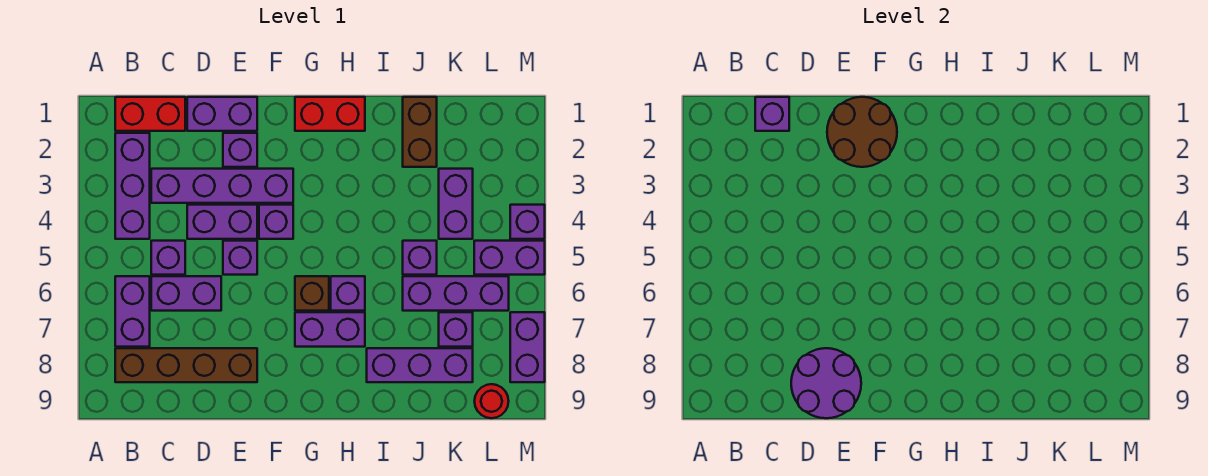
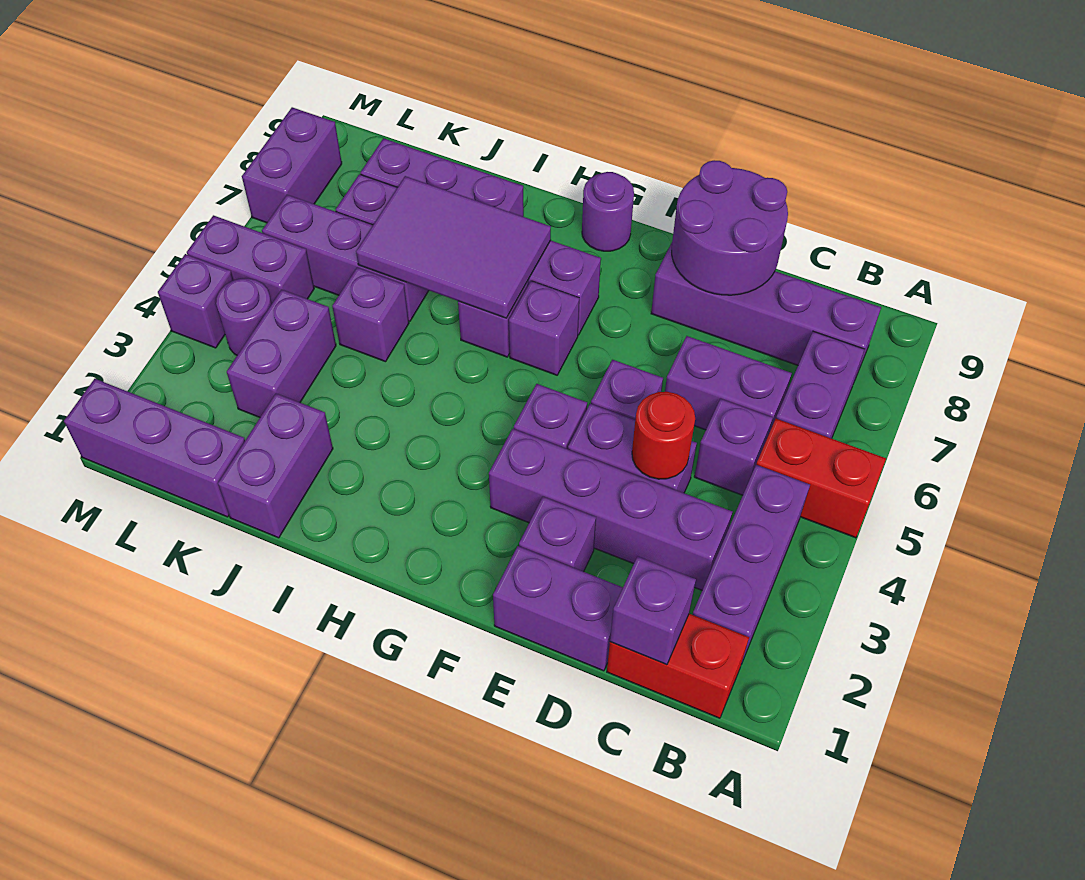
brown brick B8:E8 level 1 -> purple brick B8:E8 level 1
brown round brick E1:F2 level 2 -> none
red brick G1:H1 level 1 -> red brick A5:B5 level 1
brown brick G6 level 1 -> purple brick G6 level 1
none -> purple round brick G9 level 1
none -> purple tile H6:J7 level 2
brown brick J1:J2 level 1 -> purple brick J1:J2 level 1
none -> purple brick K1:M1 level 1
none -> purple round brick L4 level 1
red round brick L9 level 1 -> red round brick D4 level 2

